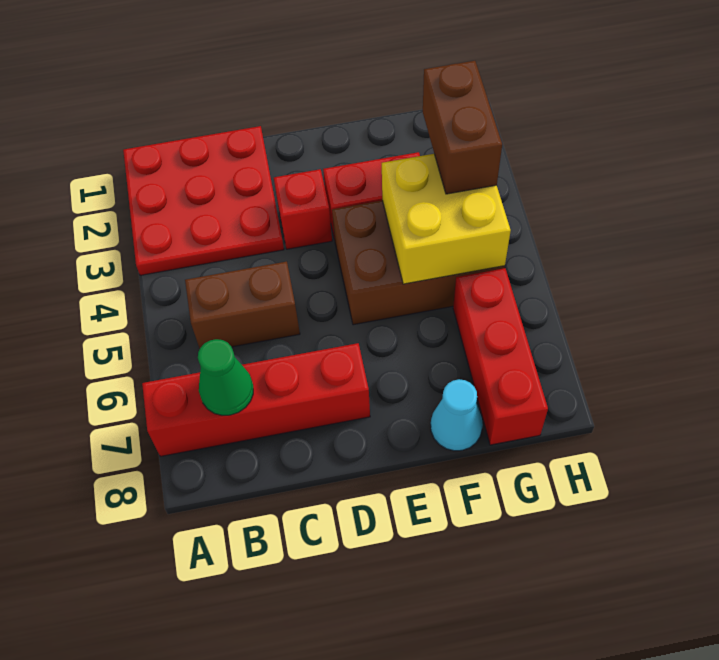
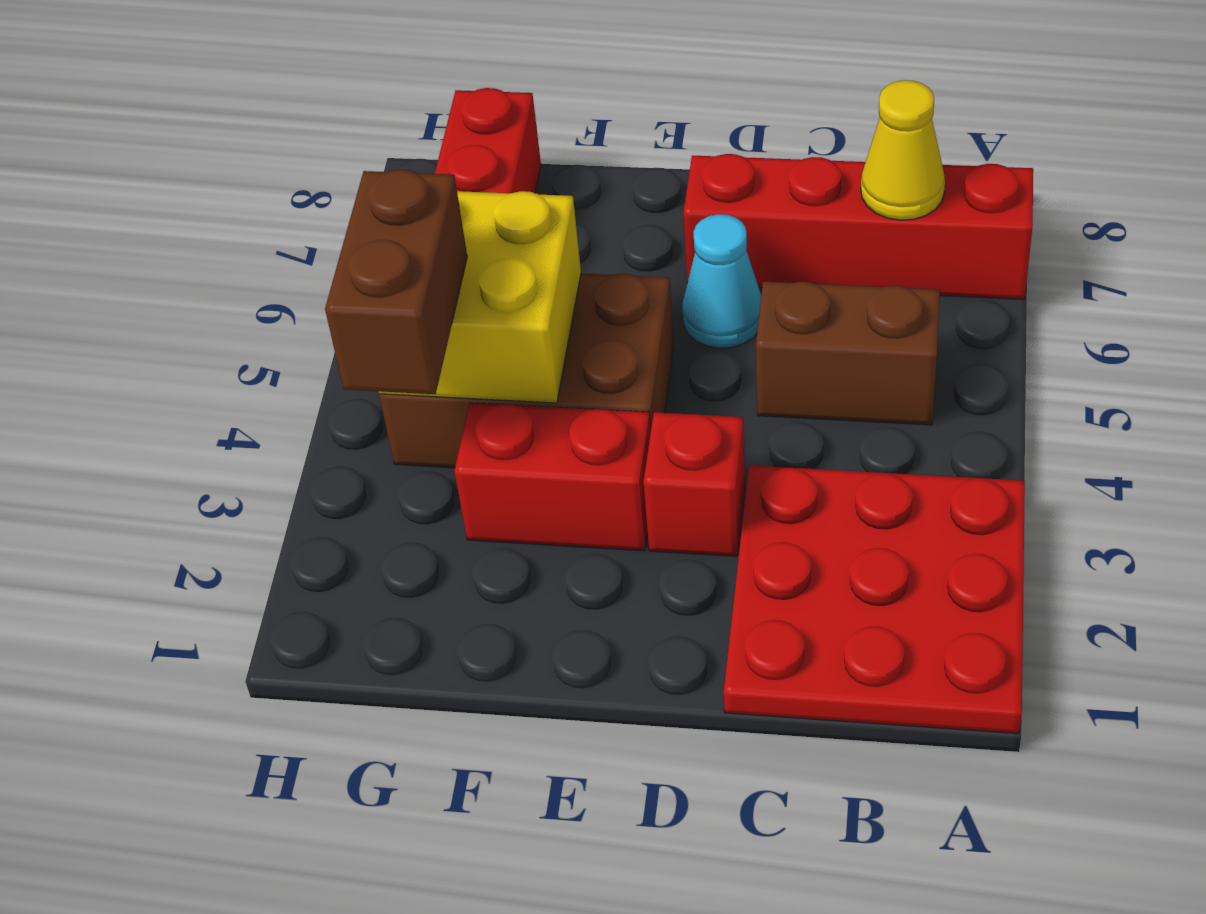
green cone B7 level 2 -> yellow cone B7 level 2
cyan cone F8 level 1 -> cyan cone D6 level 1

